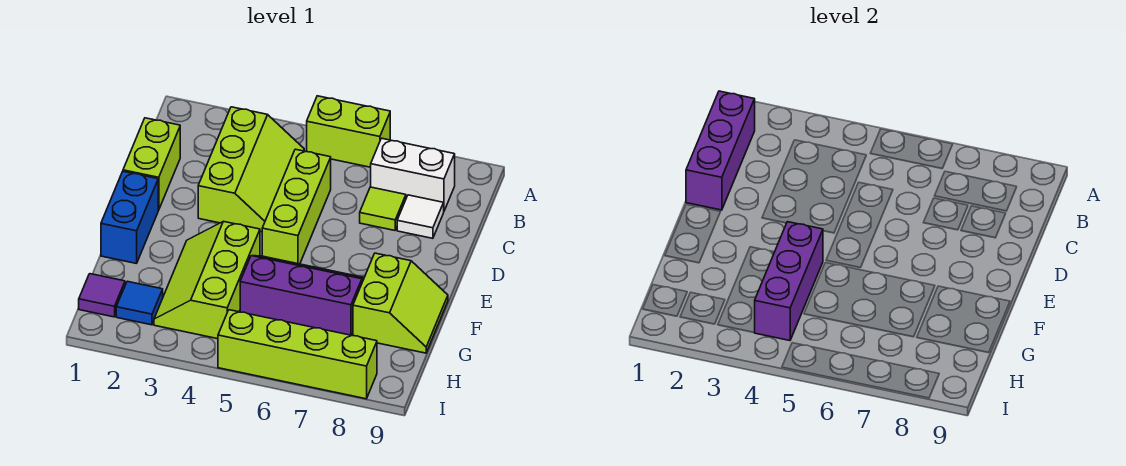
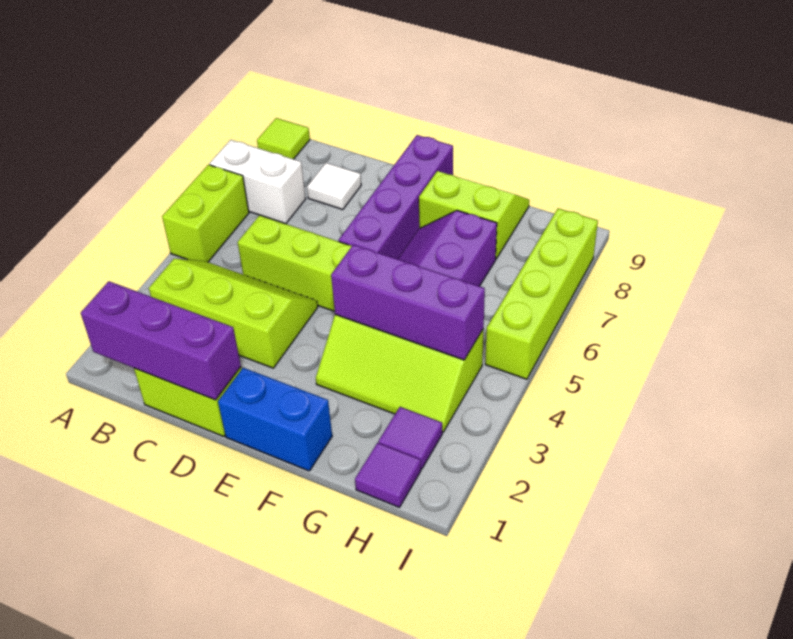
white brick B7:B8 level 1 -> white brick A7:B7 level 1
lime tile C7 level 1 -> lime tile A9 level 1
none -> purple brick E6:E9 level 1
blue tile H2 level 1 -> purple tile H2 level 1

